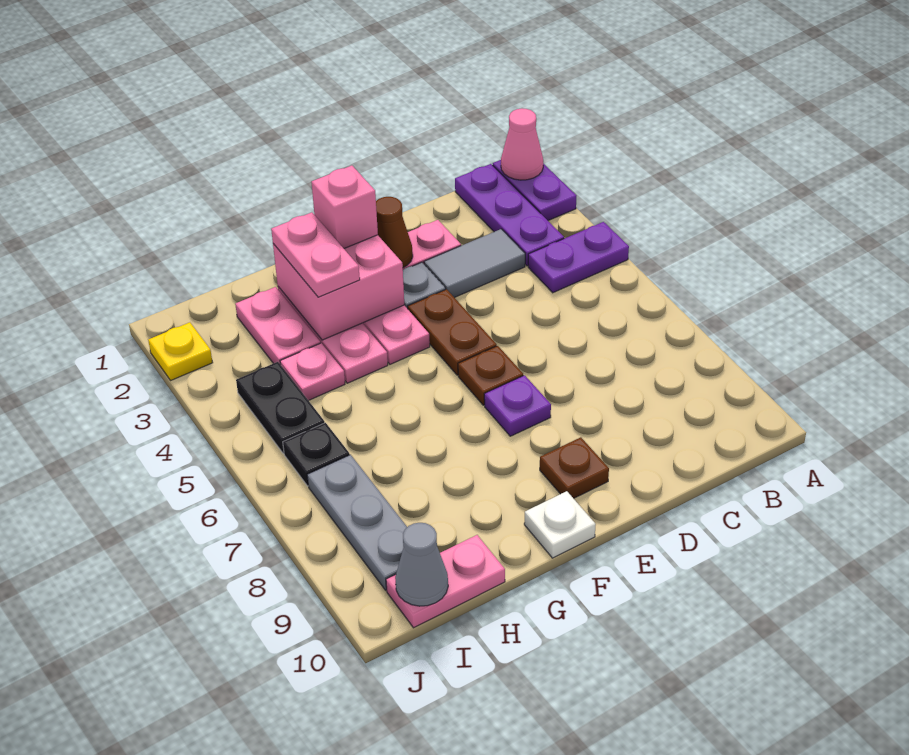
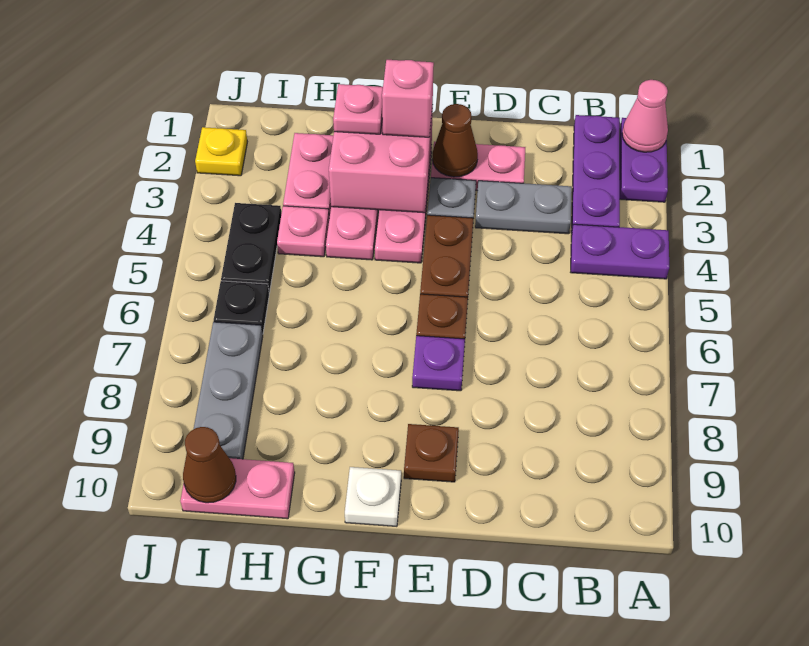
grey tile C3:D3 level 1 -> grey plate C3:D3 level 1
pink plate G2:G3 level 3 -> pink plate G2 level 3
grey cone I10 level 2 -> brown cone I10 level 2

